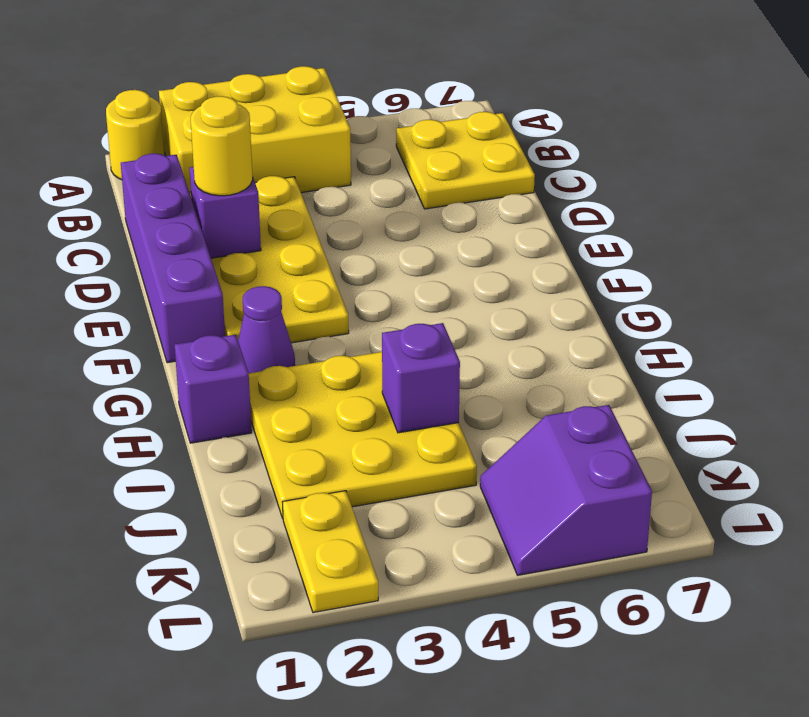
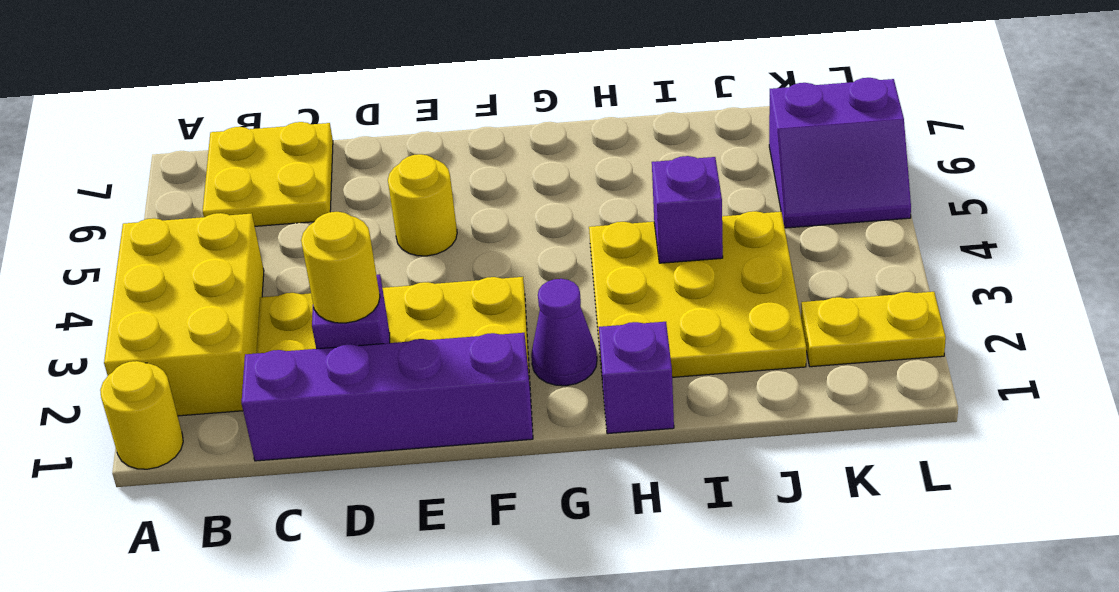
none -> yellow round brick E5 level 1

